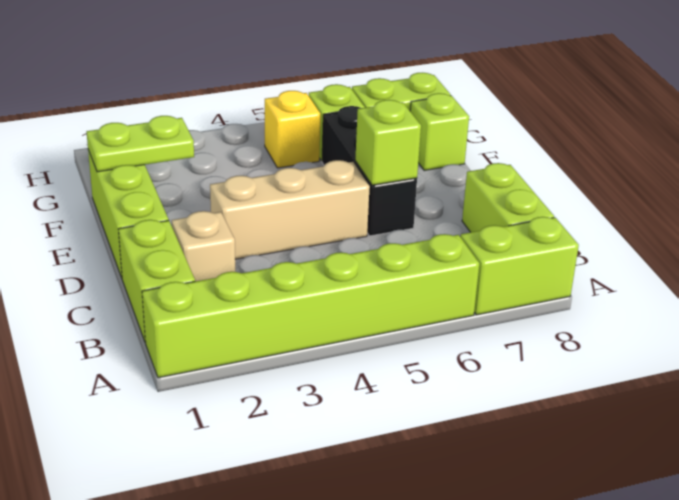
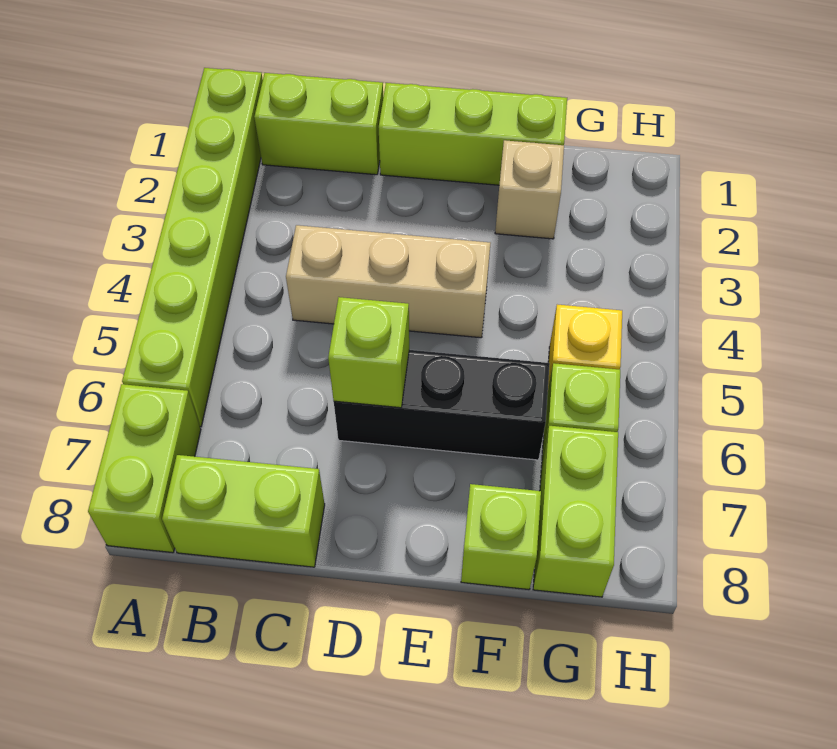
tan brick C2 level 1 -> tan brick F2 level 1
tan brick D3:D5 level 1 -> tan brick C4:E4 level 1
lime plate F1:F2 level 2 -> none

